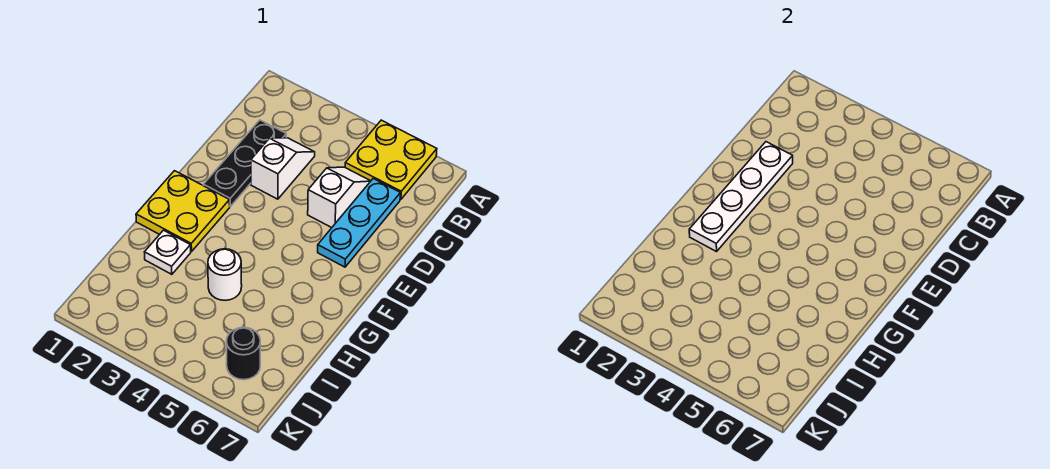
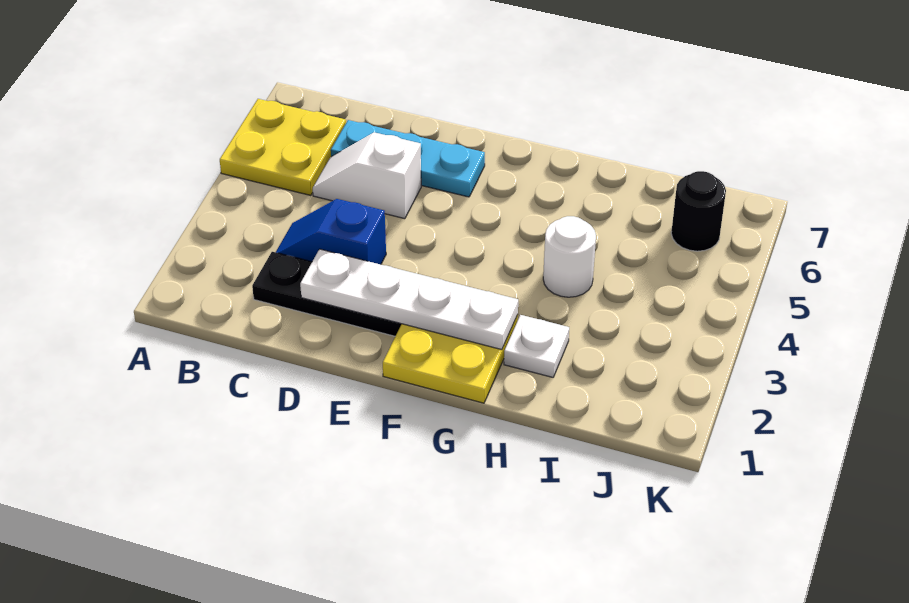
white slope C3:D3 level 1 top D -> blue slope C3:D3 level 1 top D

